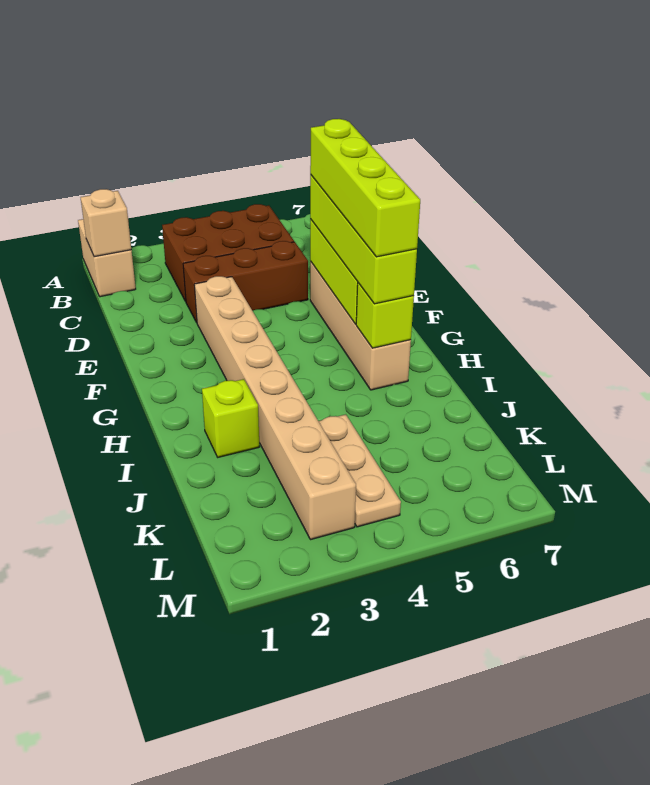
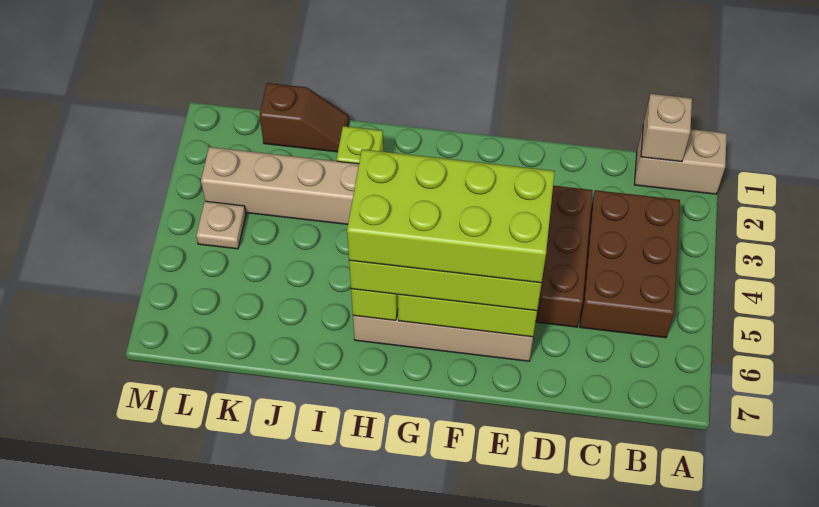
lime brick E6:H6 level 4 -> lime brick E5:H6 level 4
none -> brown slope J1:K1 level 1 top K
tan plate J4:L4 level 1 -> tan plate L4 level 1

